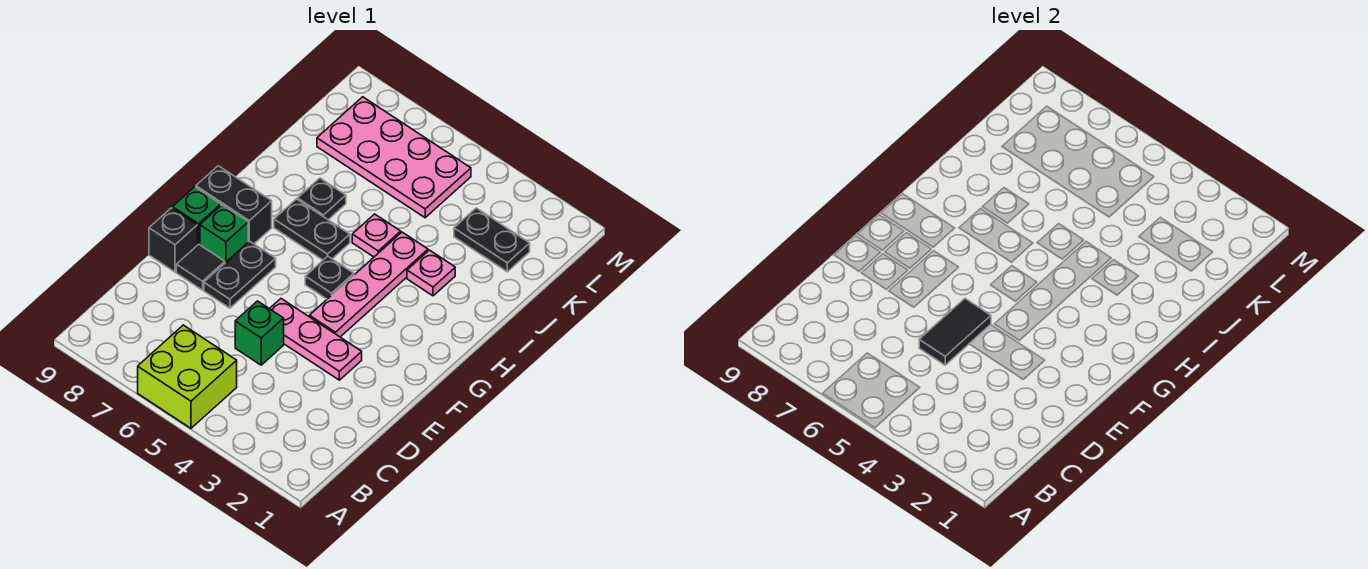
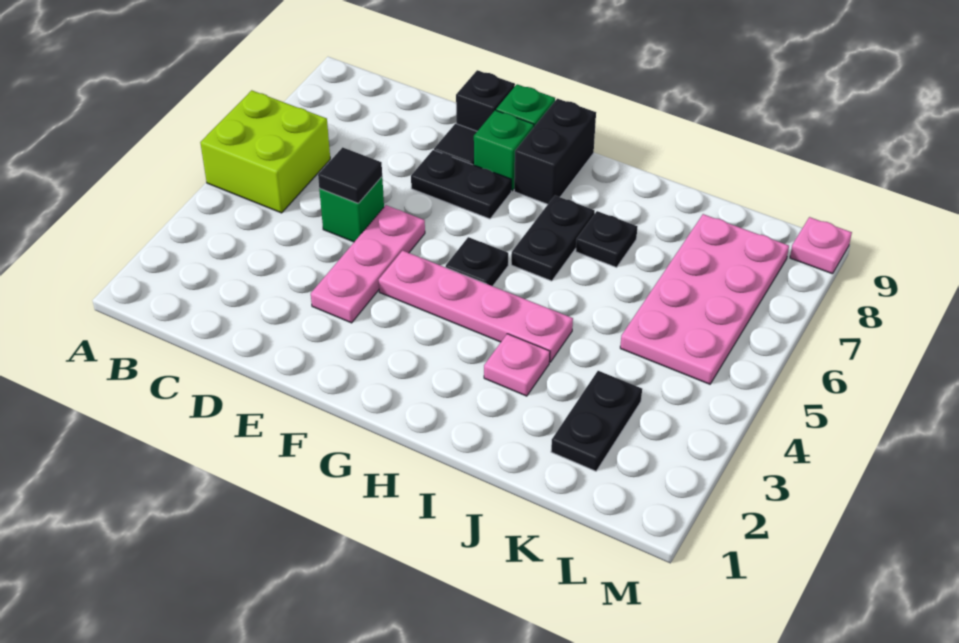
black tile D5:E5 level 2 -> black tile D5 level 2
pink plate I5 level 1 -> pink plate M9 level 1

